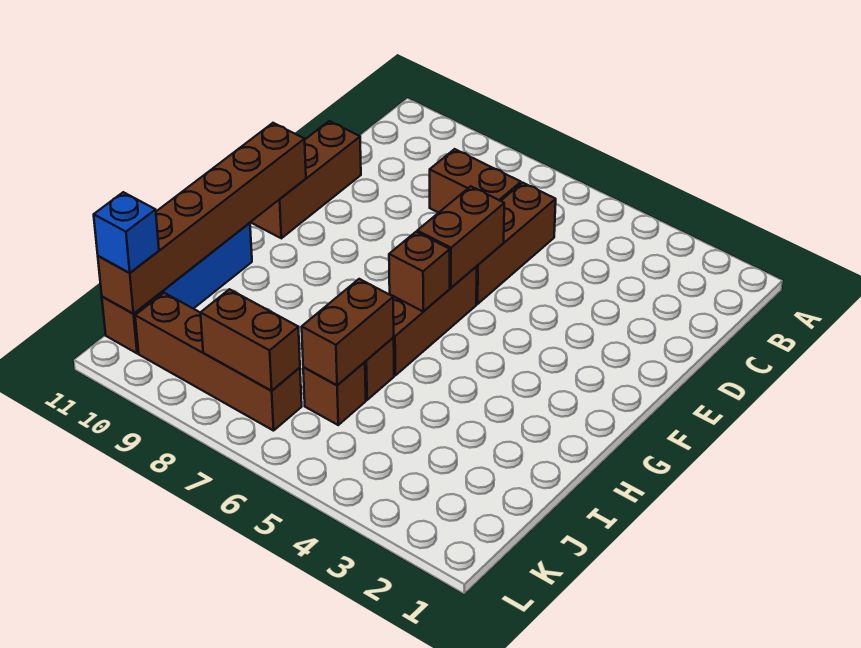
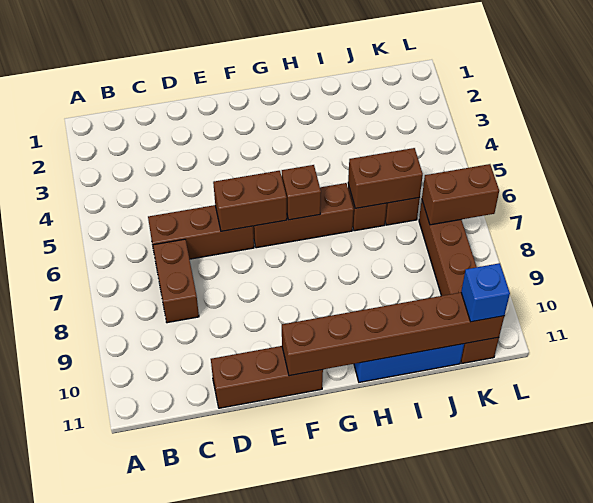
brown brick K7:K8 level 2 -> brown brick K7:L7 level 2

